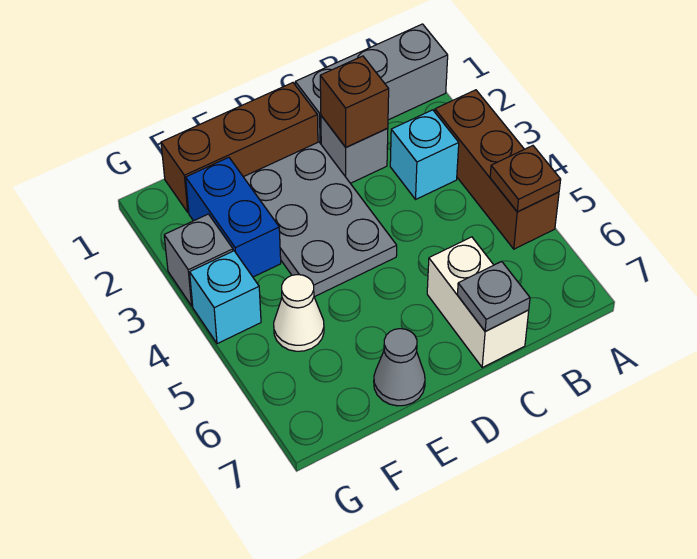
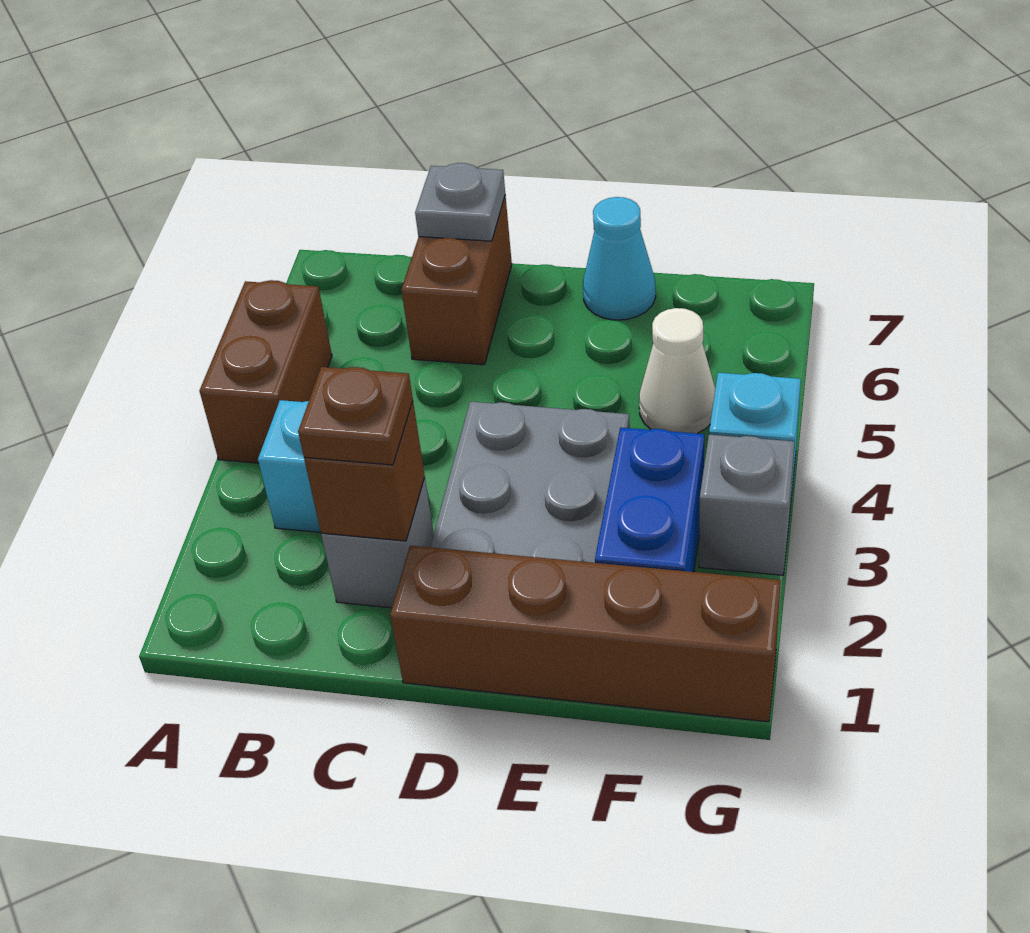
grey brick A1:C1 level 1 -> none
brown brick A3:A5 level 1 -> brown brick A4:A5 level 1
brown plate A5 level 2 -> brown plate C2 level 3
white brick C6:C7 level 1 -> brown brick C6:C7 level 1
brown brick D1:F1 level 1 -> brown brick D1:G1 level 1
grey cone E7 level 1 -> cyan cone E7 level 1

